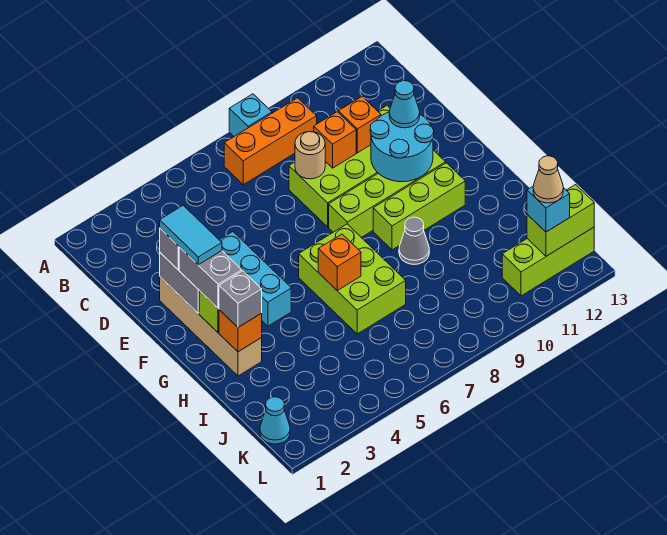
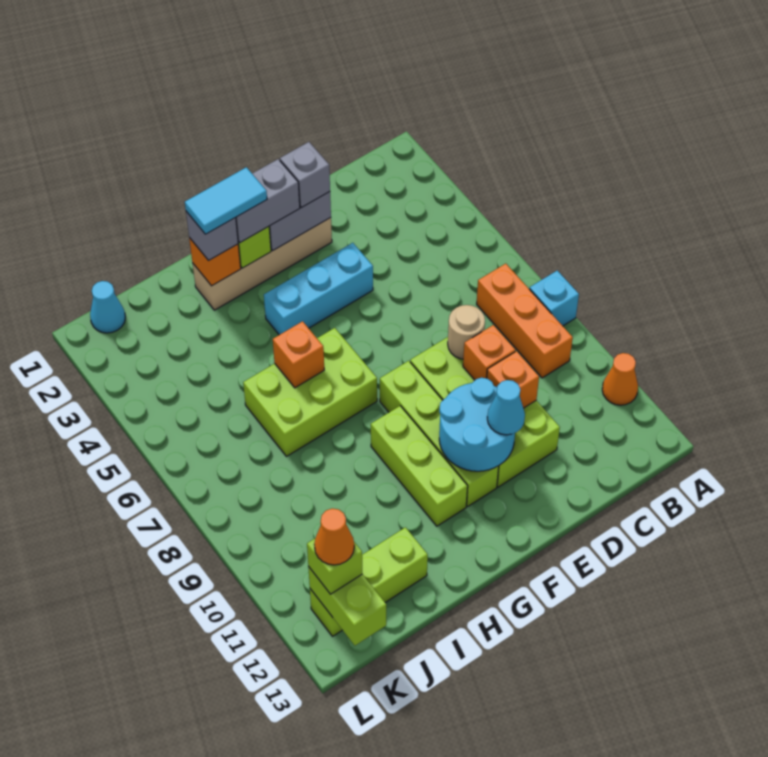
none -> orange cone A11 level 1
cyan tile E2:F2 level 4 -> cyan tile G2:H2 level 4
grey cone H9 level 1 -> none
lime brick K11:K13 level 1 -> lime brick I12:K12 level 1
cyan brick K12 level 3 -> lime brick K12 level 3
tan cone K12 level 4 -> orange cone K12 level 4

